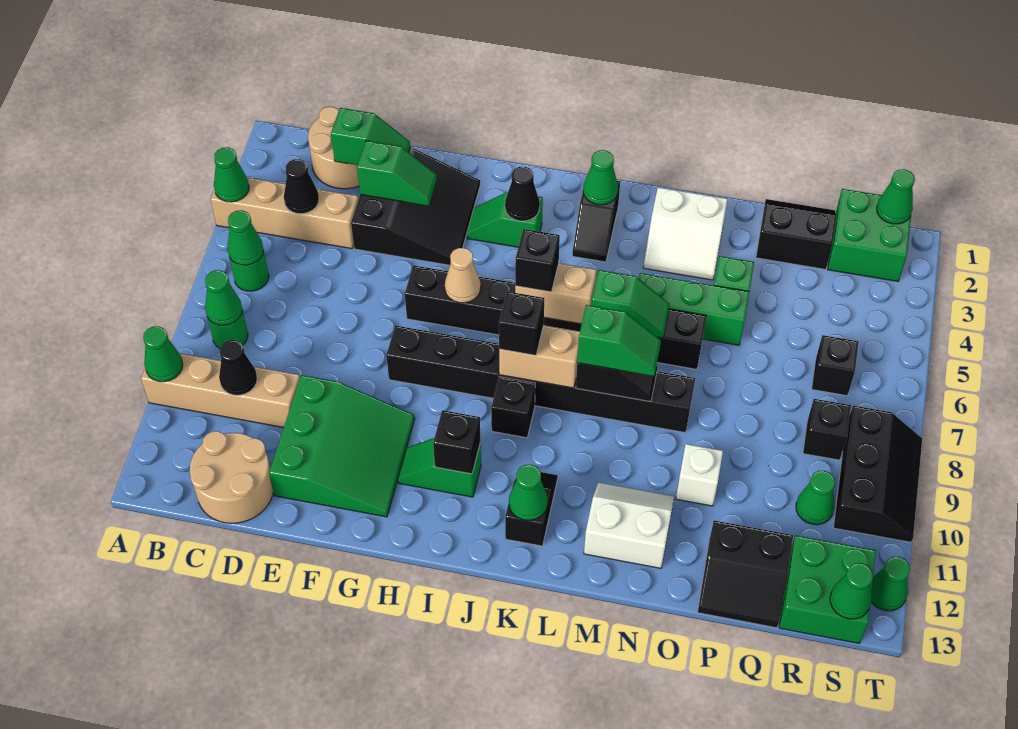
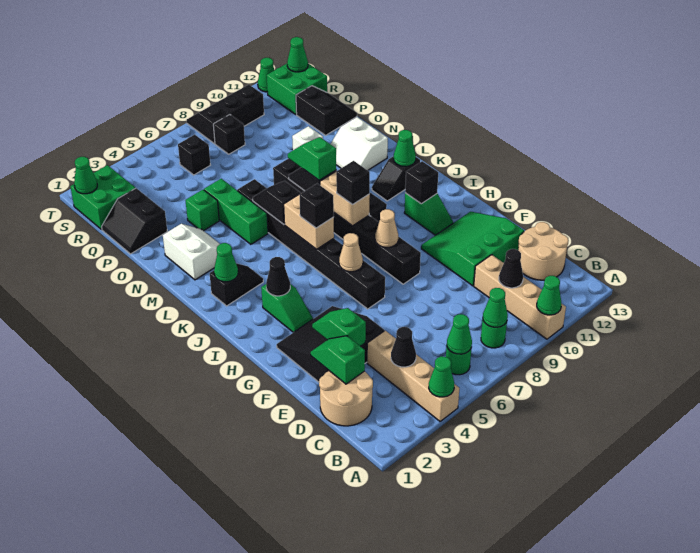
none -> tan cone H8 level 2
green slope L6:M6 level 2 top L -> black slope L6:M6 level 2 top L
green cone R10 level 1 -> none

